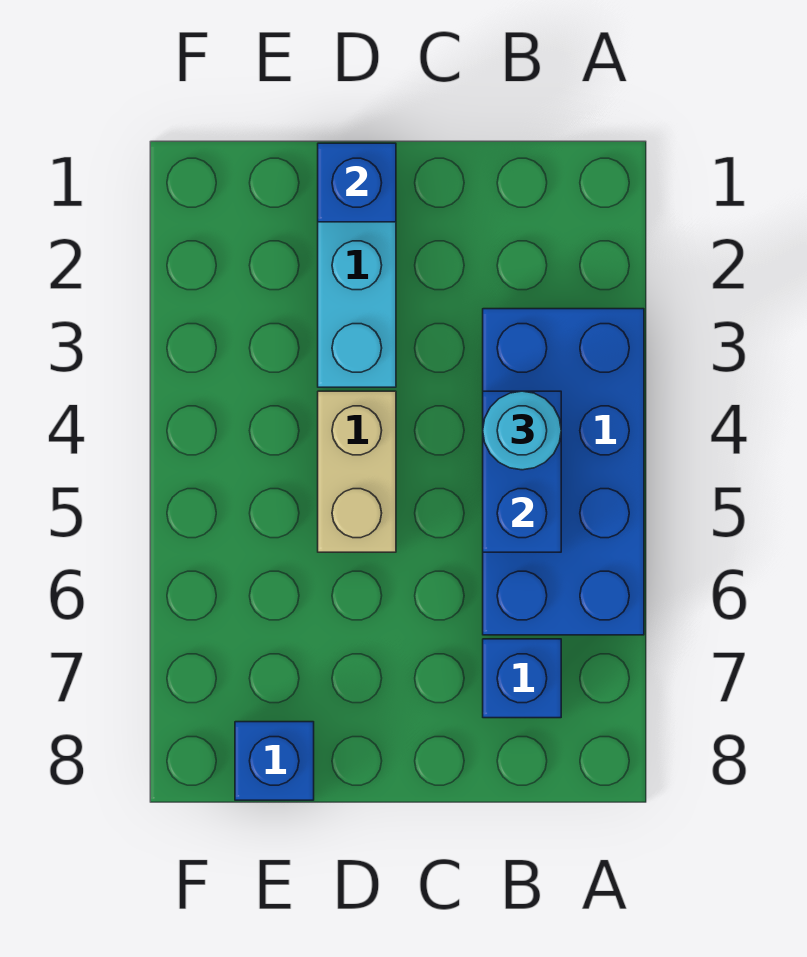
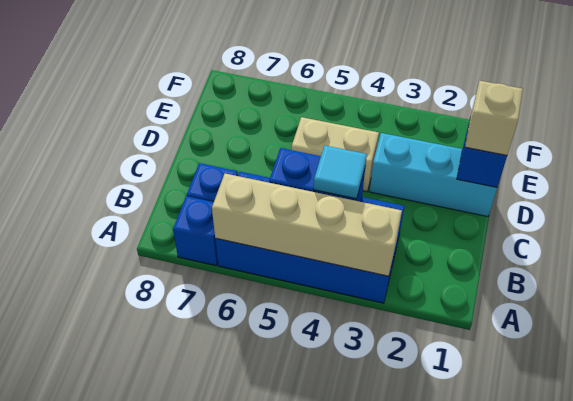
none -> tan brick A3:A6 level 2
cyan round brick B4 level 3 -> cyan tile B4 level 3
none -> tan brick D1 level 3
blue brick E8 level 1 -> blue brick A7 level 1

